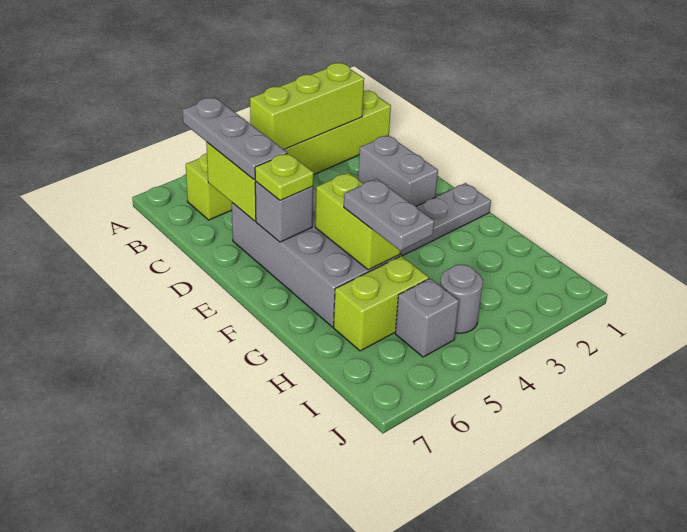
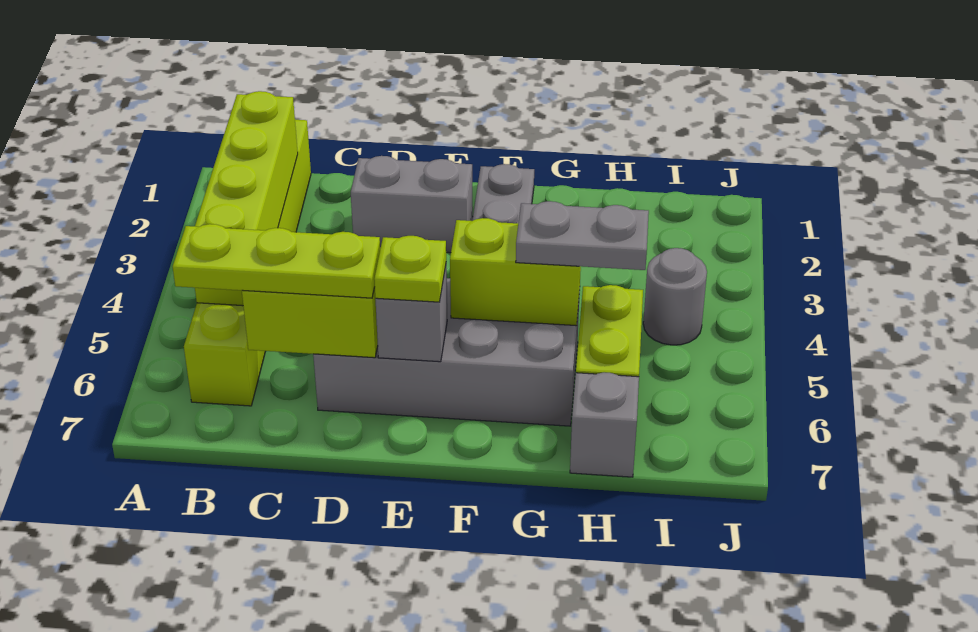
lime brick B2:B4 level 2 -> lime brick B2:B5 level 2
grey plate B6:D6 level 3 -> lime plate B6:D6 level 3
grey brick I5 level 1 -> grey brick H7 level 1

